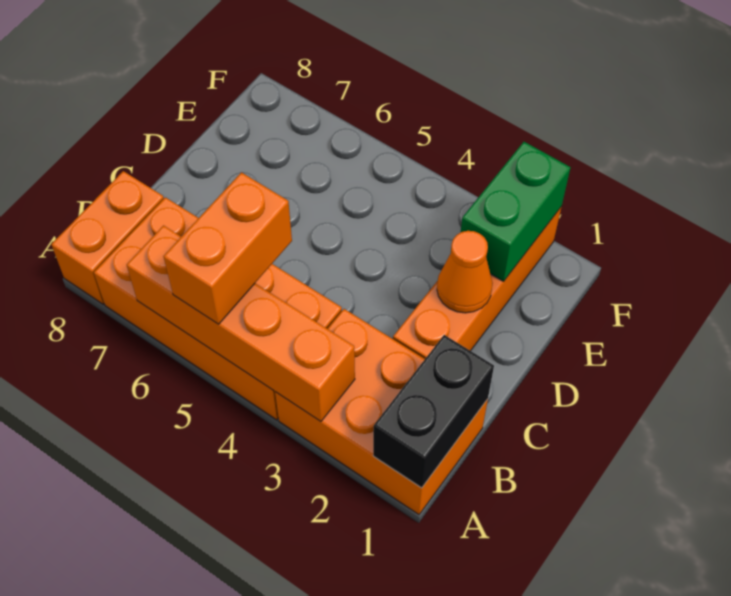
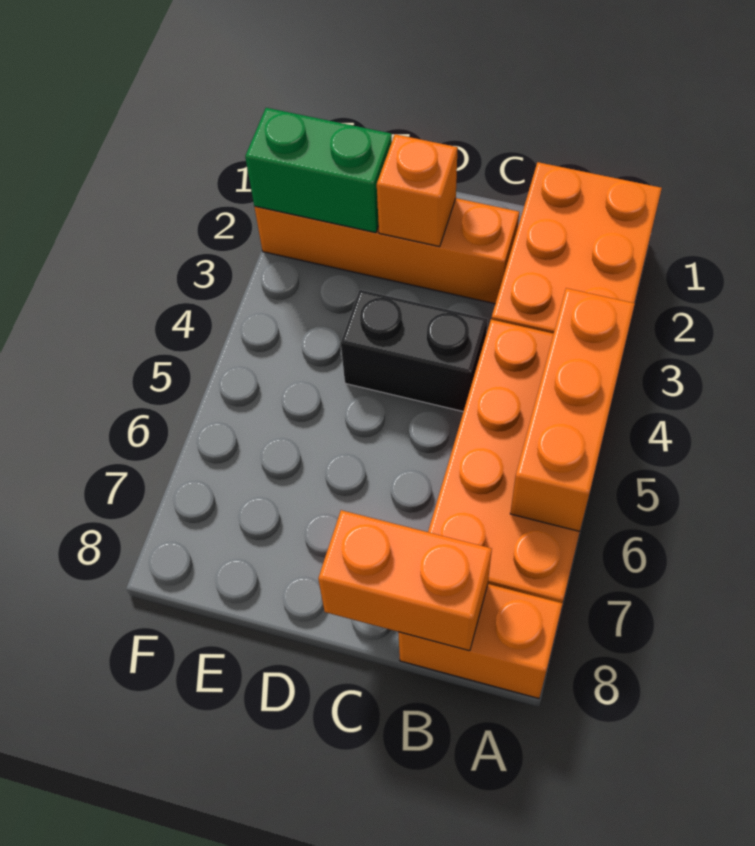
black brick A1:B1 level 2 -> black brick C4:D4 level 1
orange brick A3:A6 level 2 -> orange brick A4:A6 level 2
orange brick A5:B5 level 3 -> orange brick B8:C8 level 2
orange cone D2 level 2 -> orange brick D2 level 2

